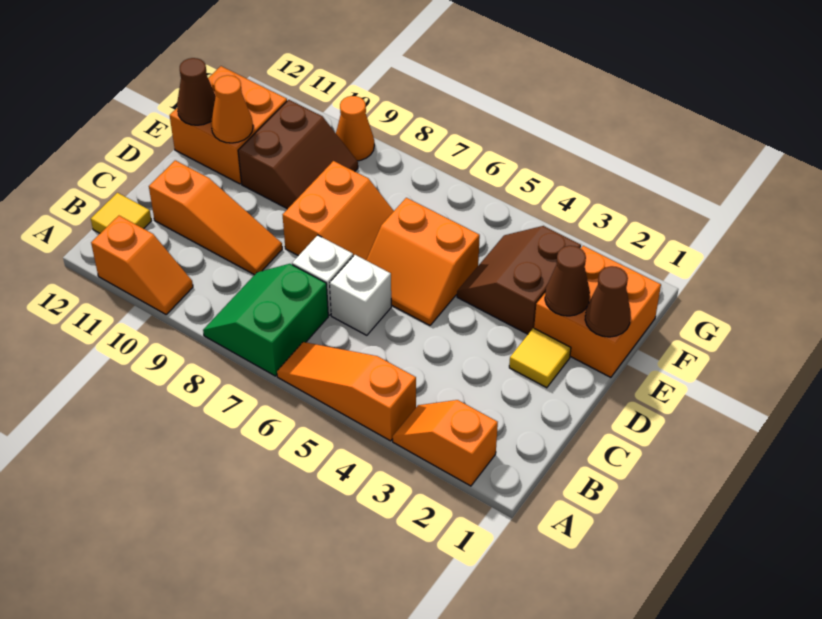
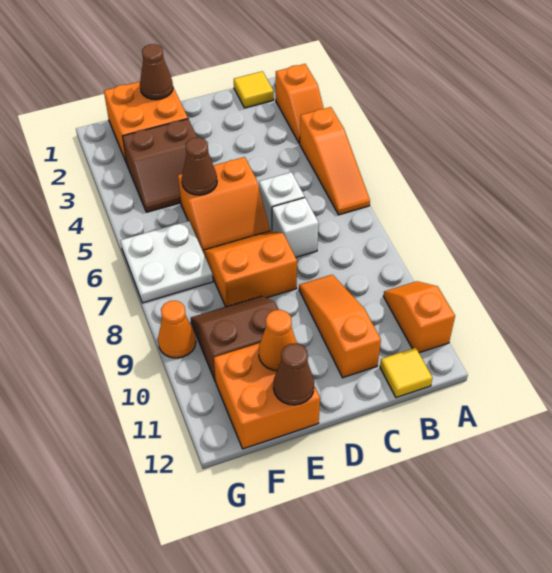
green slope A7:B8 level 1 top 7 -> none
yellow tile D2 level 1 -> yellow tile B1 level 1
orange slope D5:E6 level 1 top E -> orange slope D5:E6 level 1 top 5
brown cone E2 level 2 -> brown cone E5 level 2
none -> white plate F6:G7 level 1

